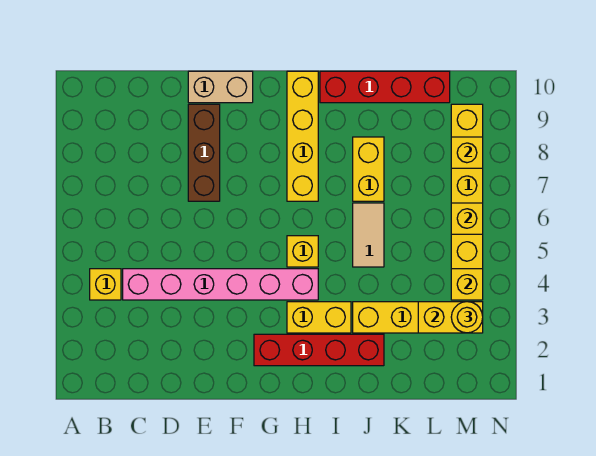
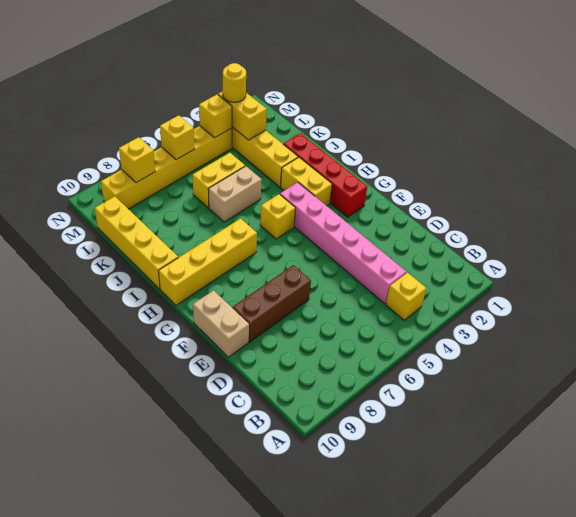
red brick I10:L10 level 1 -> yellow brick I10:L10 level 1
tan tile J5:J6 level 1 -> tan brick J5:J6 level 1
yellow brick J7:J8 level 1 -> yellow brick K5:K6 level 1

